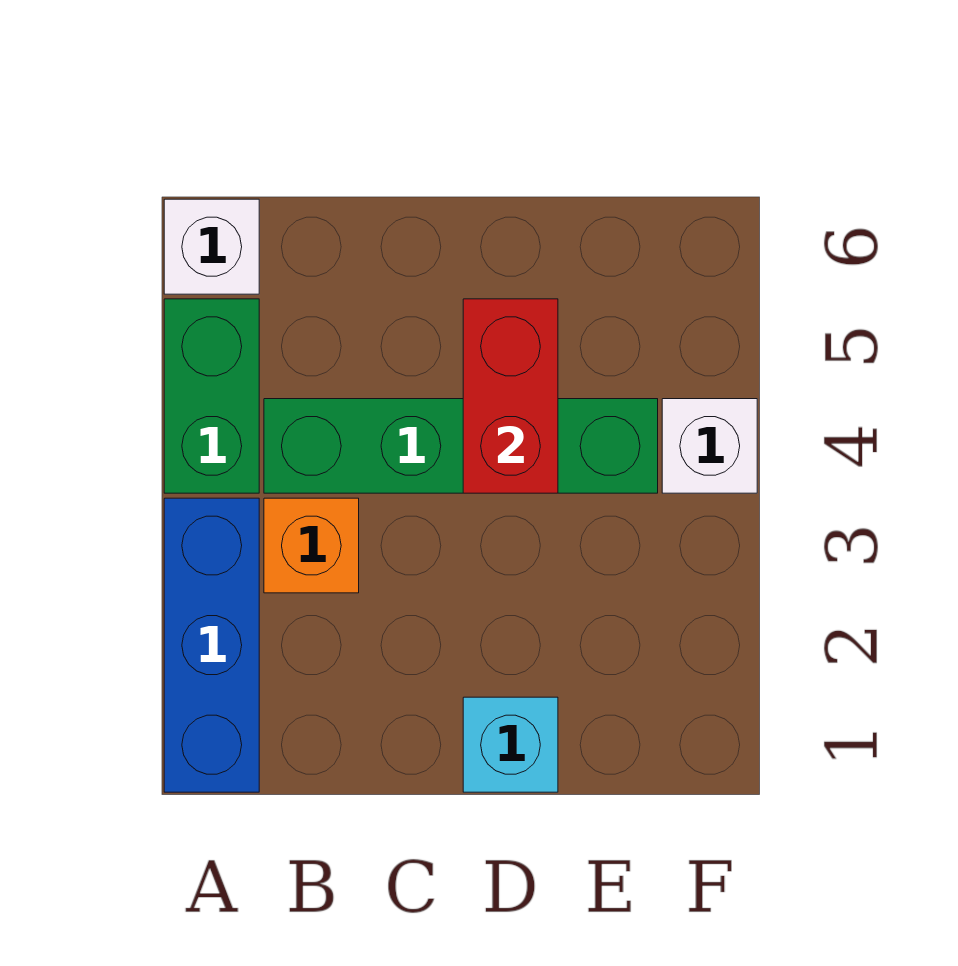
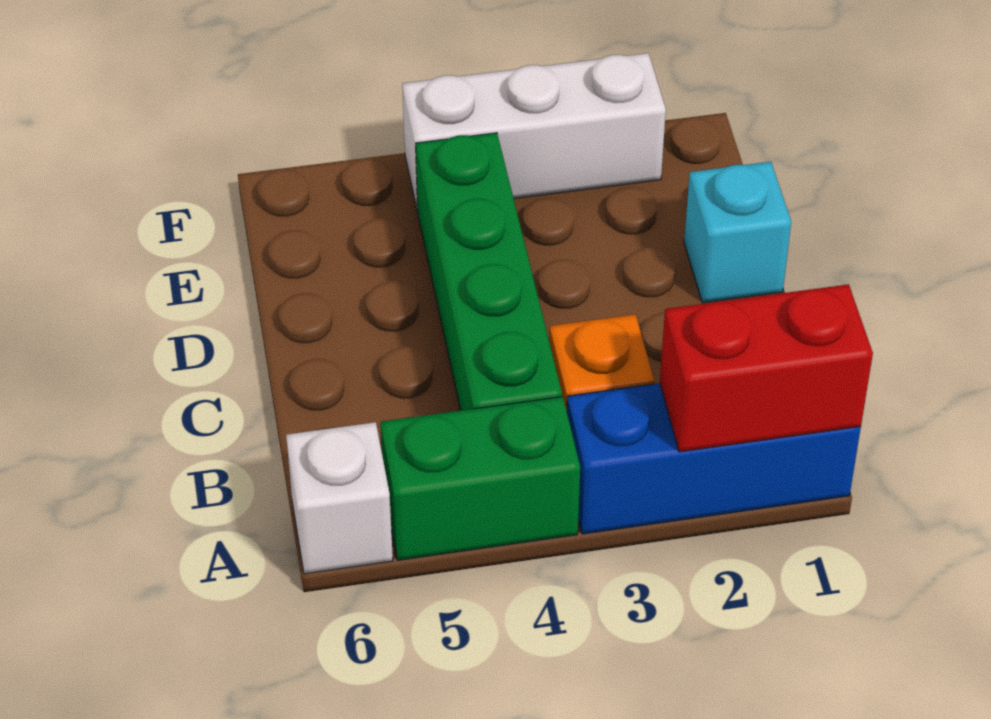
red brick D4:D5 level 2 -> red brick A1:A2 level 2
white brick F4 level 1 -> white brick F2:F4 level 1

